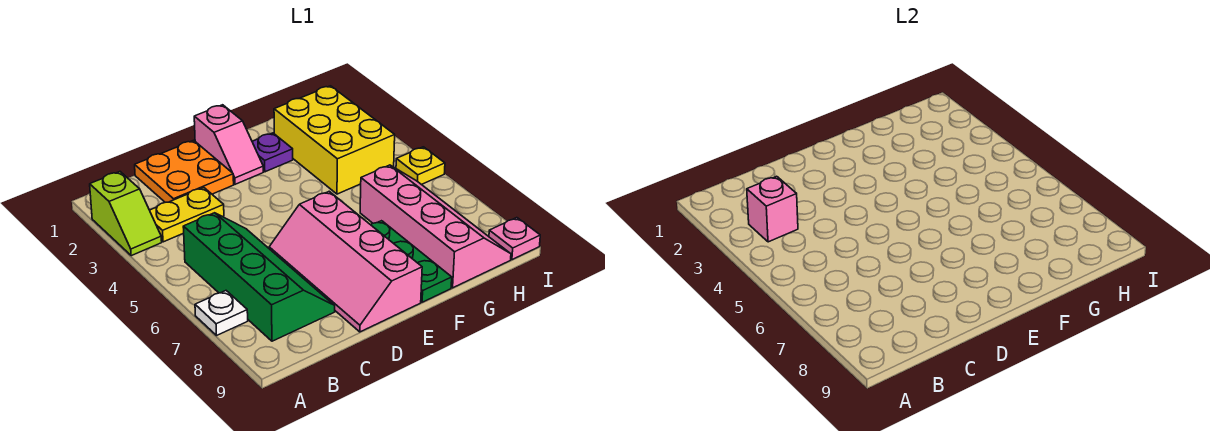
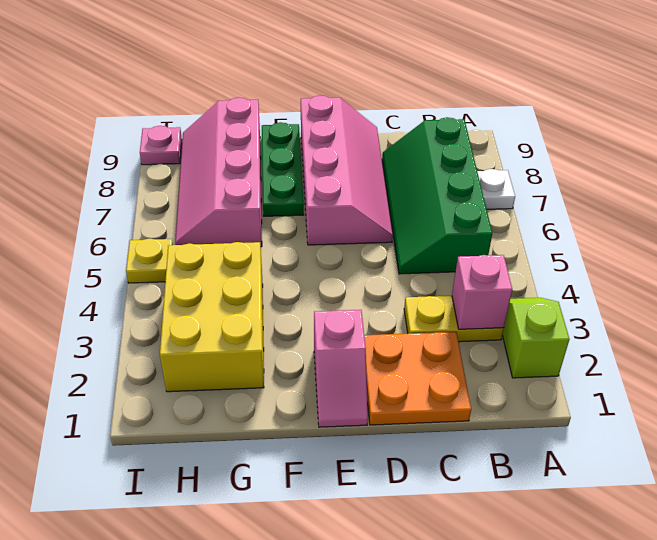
pink slope E1:E2 level 1 top 1 -> pink slope E1:E2 level 1 top 2
purple plate F2 level 1 -> none

